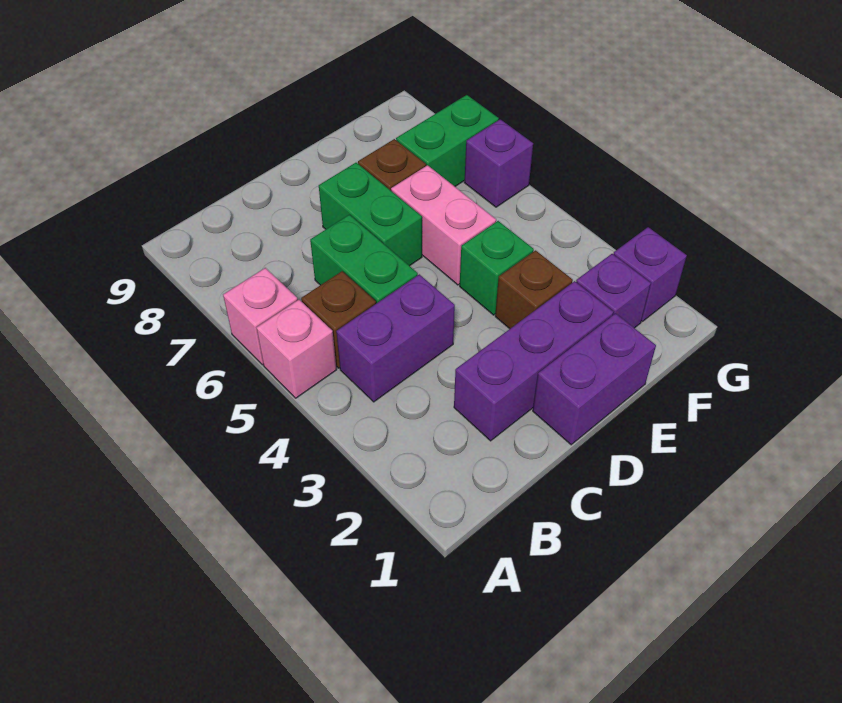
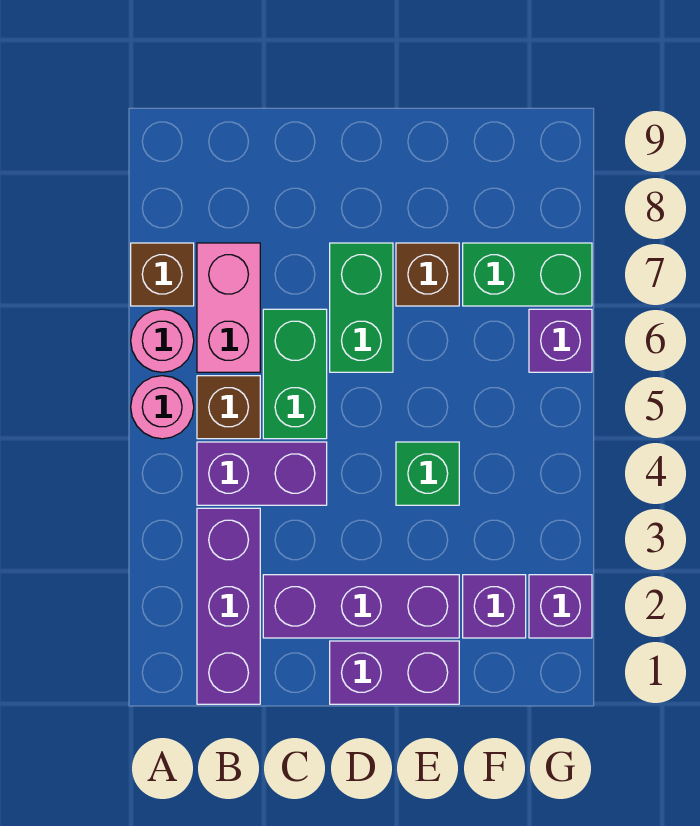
pink brick A5 level 1 -> pink round brick A5 level 1
pink brick A6 level 1 -> pink round brick A6 level 1
none -> purple brick B1:B3 level 1
brown brick E3 level 1 -> brown brick A7 level 1
pink brick E5:E6 level 1 -> pink brick B6:B7 level 1

